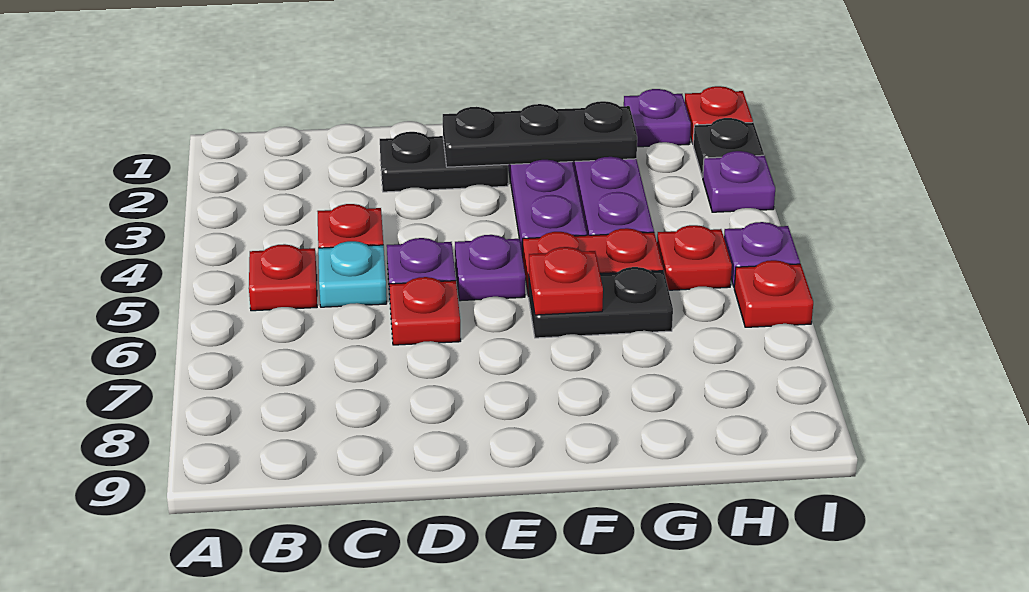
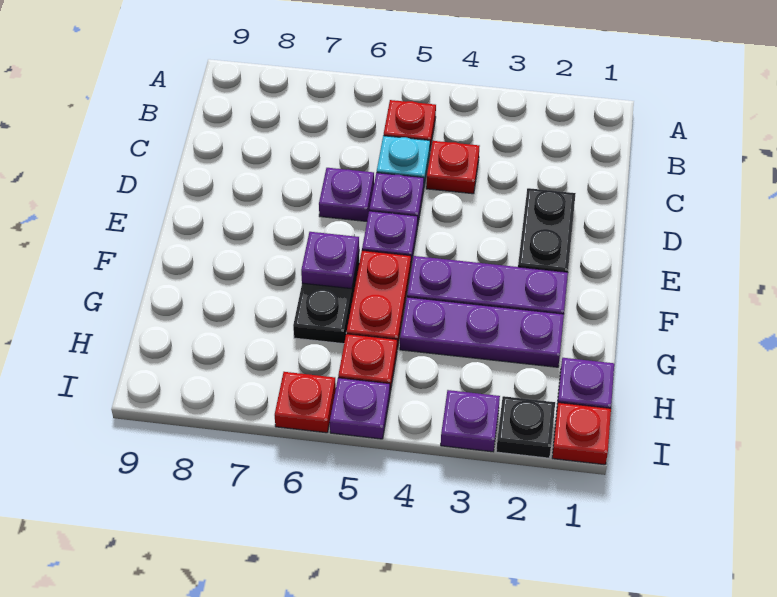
red plate D6 level 1 -> purple plate D6 level 1
black plate E2:G2 level 2 -> none
red plate F6 level 2 -> purple plate F6 level 2

